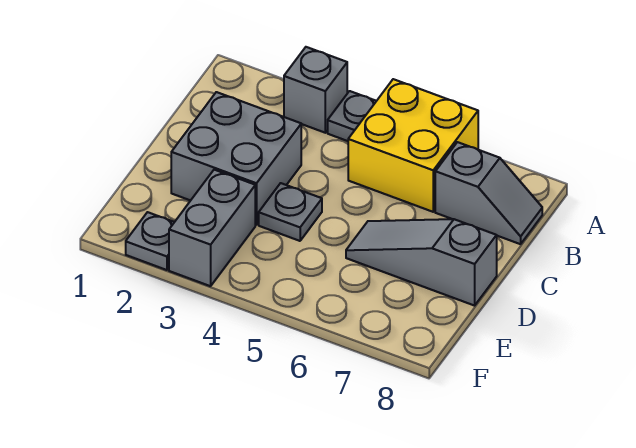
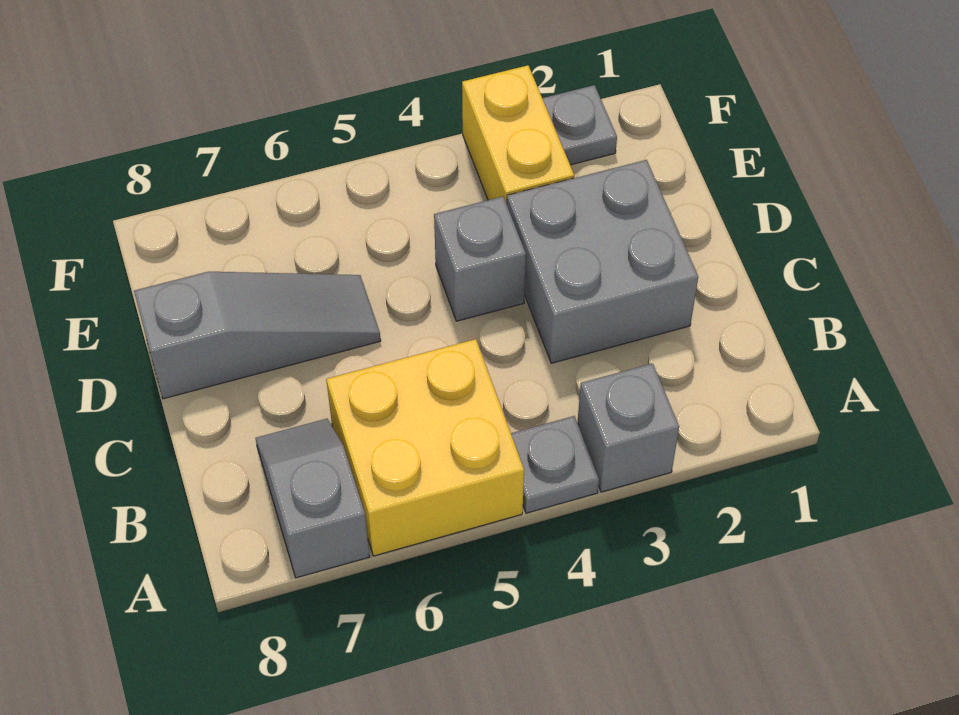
grey slope B7:B8 level 1 top 7 -> grey slope A7:B7 level 1 top A
grey plate D4 level 1 -> grey brick D4 level 1
grey brick E3:F3 level 1 -> yellow brick E3:F3 level 1

